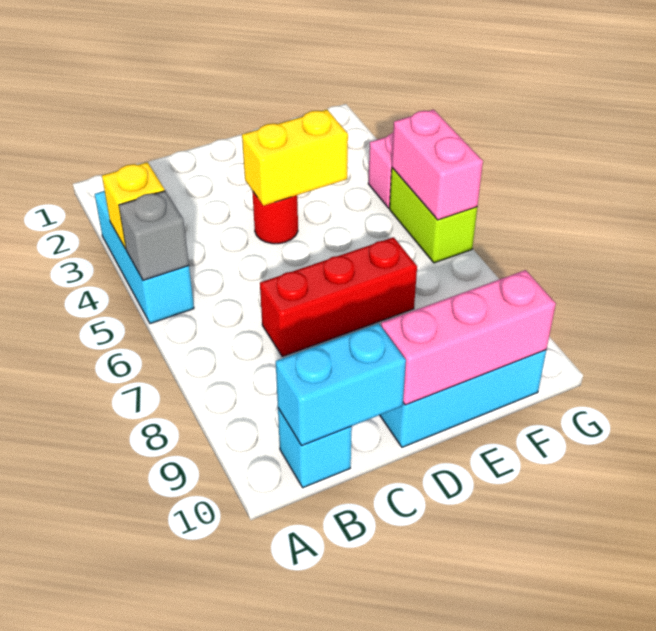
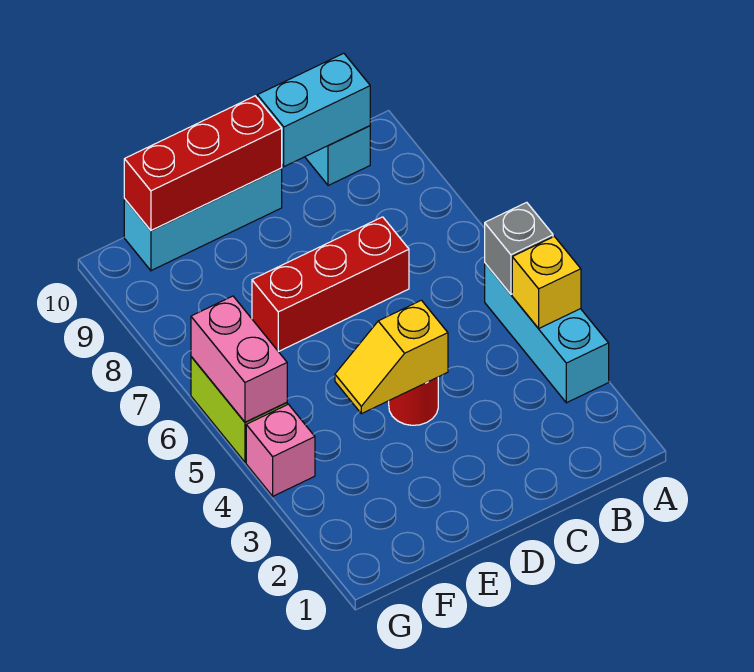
yellow brick D4:E4 level 2 -> yellow slope D4:E4 level 2 top D
pink brick D10:F10 level 2 -> red brick D10:F10 level 2

